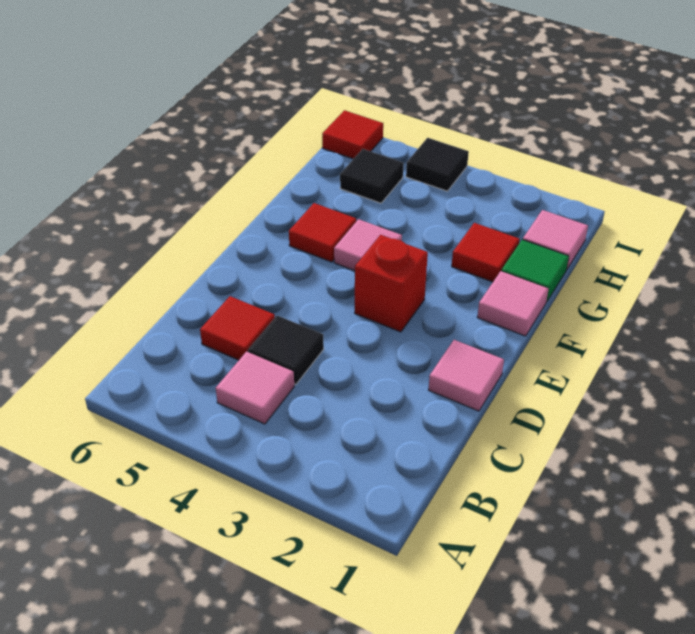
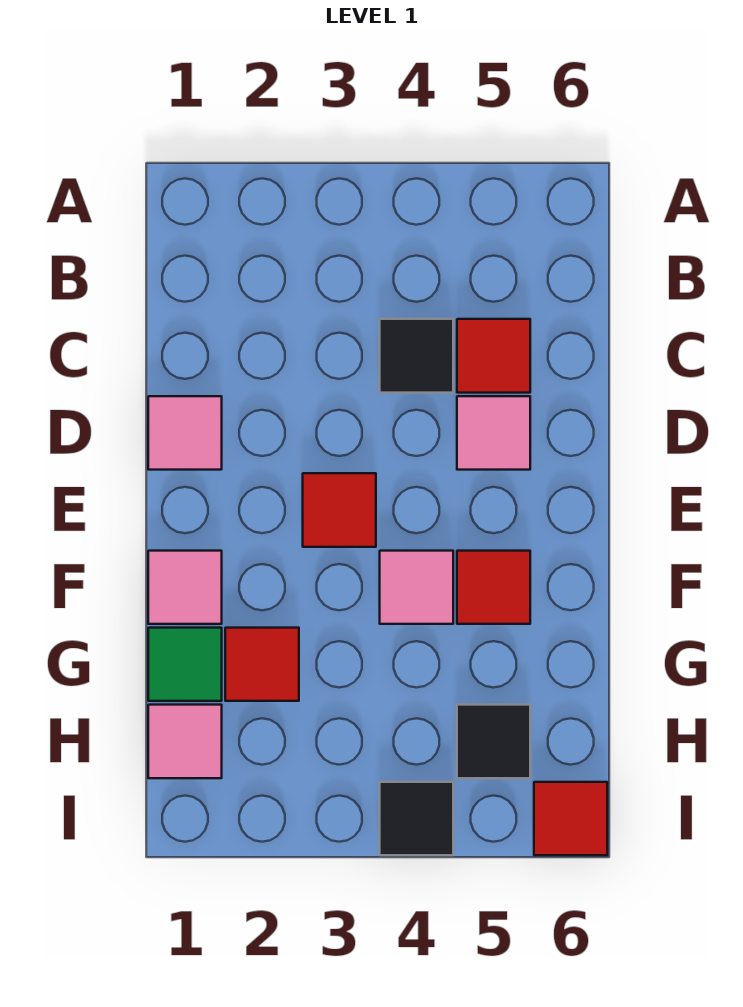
pink tile B4 level 1 -> pink tile D5 level 1
red brick E3 level 1 -> red tile E3 level 1

